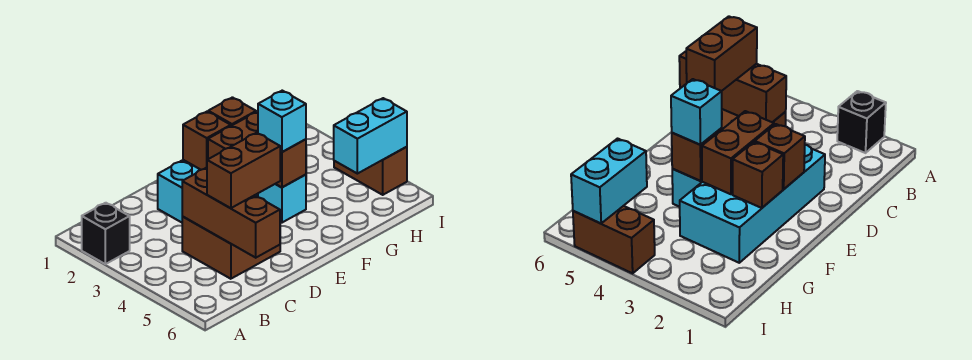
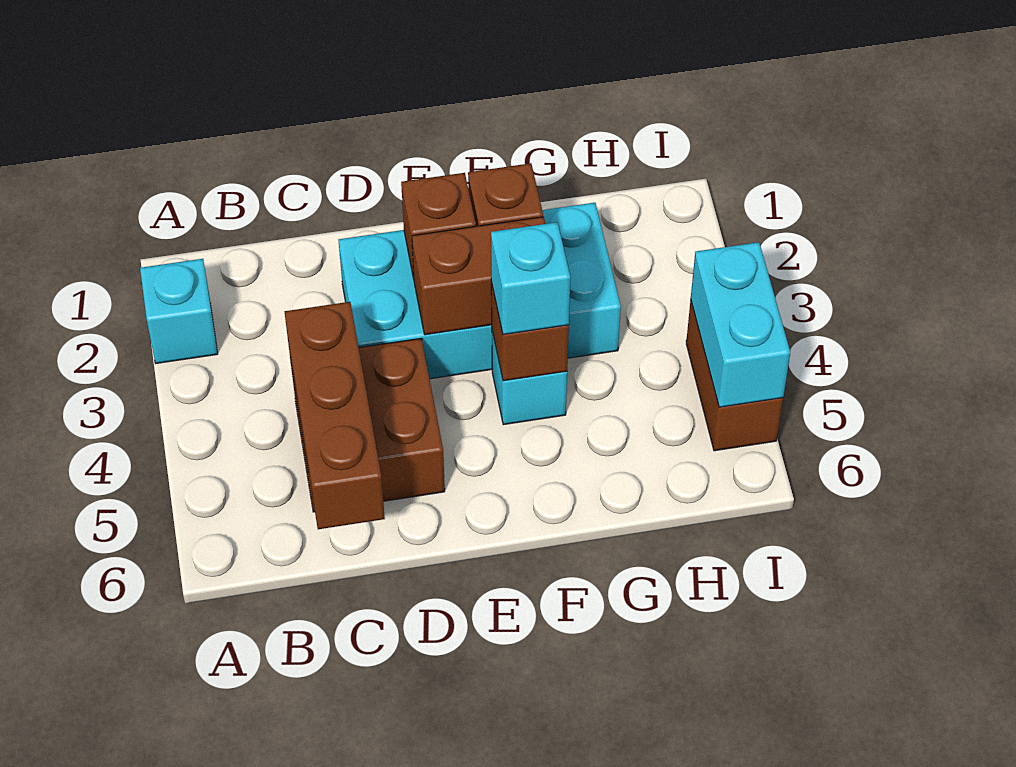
black brick A2 level 1 -> cyan brick A2 level 1
brown brick C5:D5 level 3 -> none
cyan brick H5:I5 level 2 -> cyan brick I4:I5 level 2

